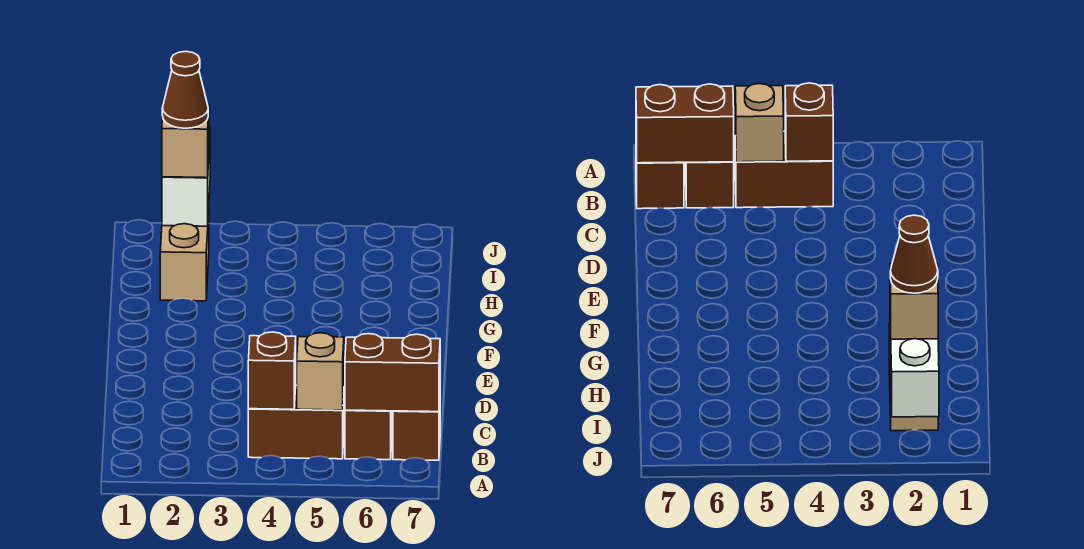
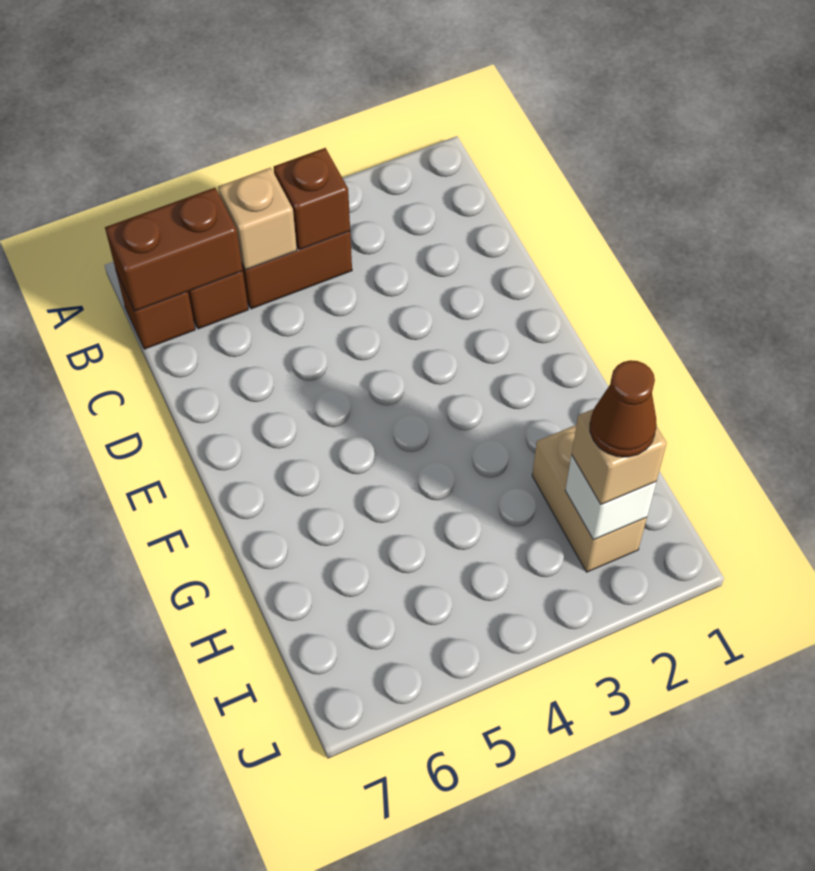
white brick I2:J2 level 2 -> white brick I2 level 2

